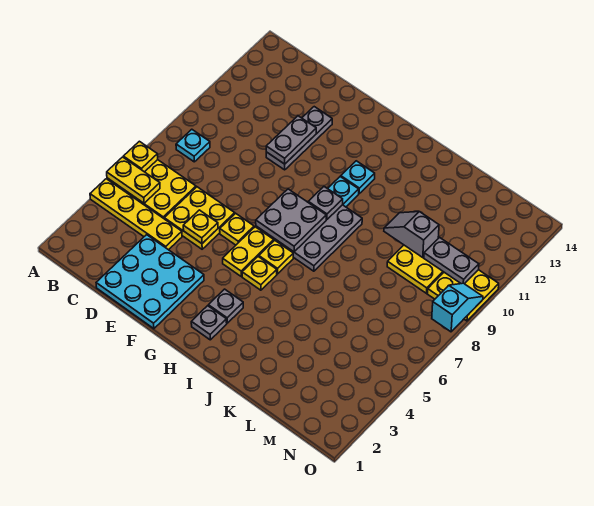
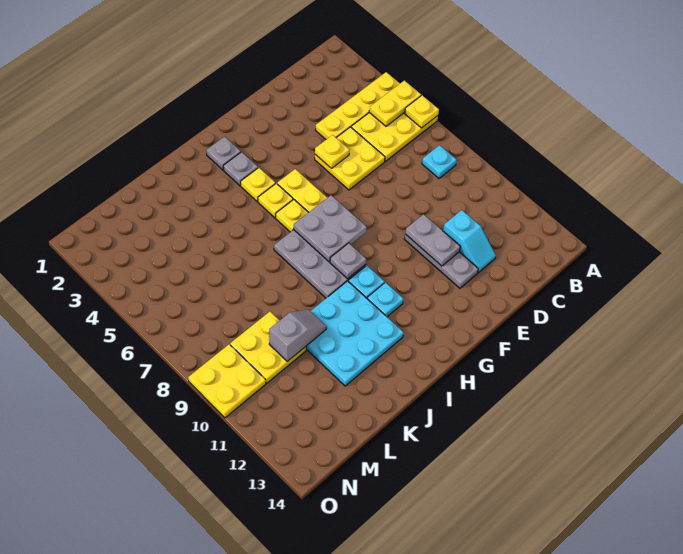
cyan plate D1:F3 level 1 -> cyan plate I10:K12 level 1
yellow plate F6 level 1 -> yellow plate H4 level 1
grey plate M10:N10 level 2 -> none
cyan slope O8:O9 level 2 top 8 -> cyan slope D11:D12 level 1 top 11

